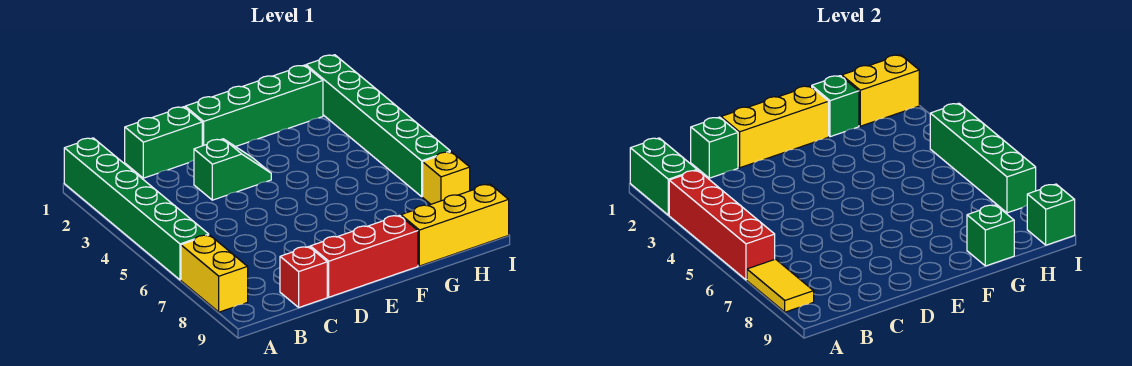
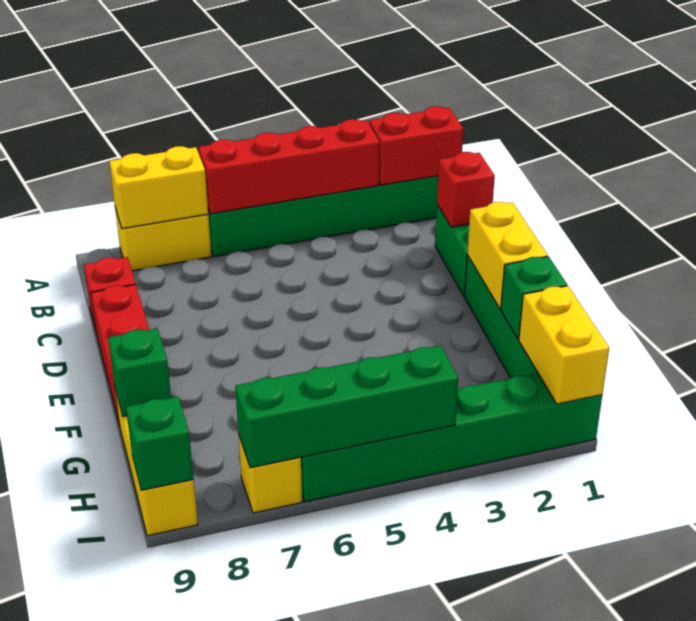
green brick A1:A2 level 2 -> red brick A1:A2 level 2
yellow tile A7:A8 level 2 -> yellow brick A7:A8 level 2
green brick C1 level 2 -> red brick C1 level 2
yellow brick D1:F1 level 2 -> yellow brick E1:F1 level 2
green slope D3:E3 level 1 top D -> none

